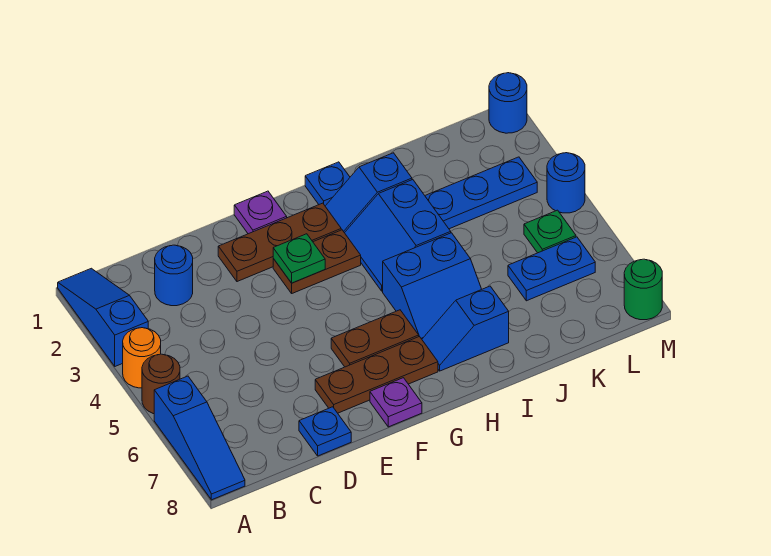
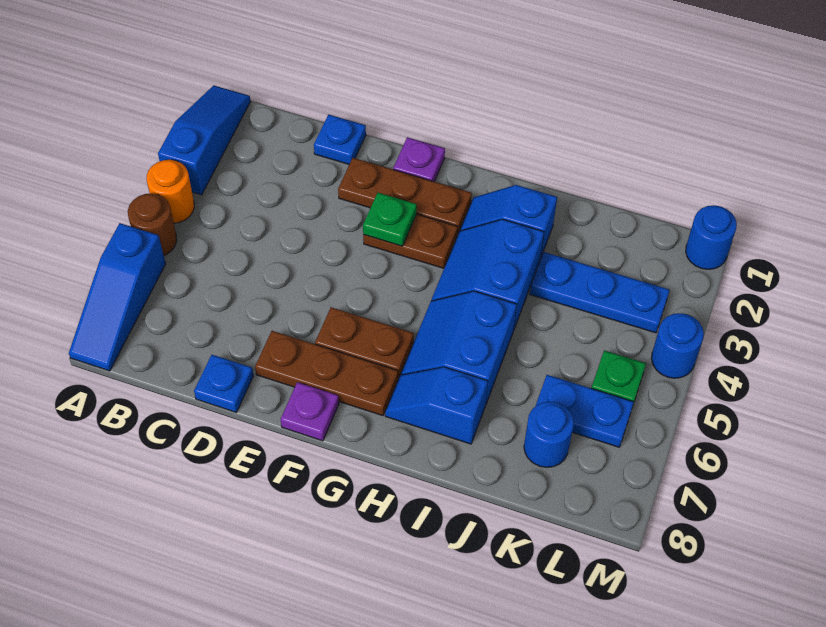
blue round brick C2 level 1 -> blue round brick K7 level 1
blue plate H1 level 1 -> blue plate D1 level 1
blue slope H5:I6 level 1 top 5 -> blue slope H5:I6 level 1 top I
green round brick M8 level 1 -> none

